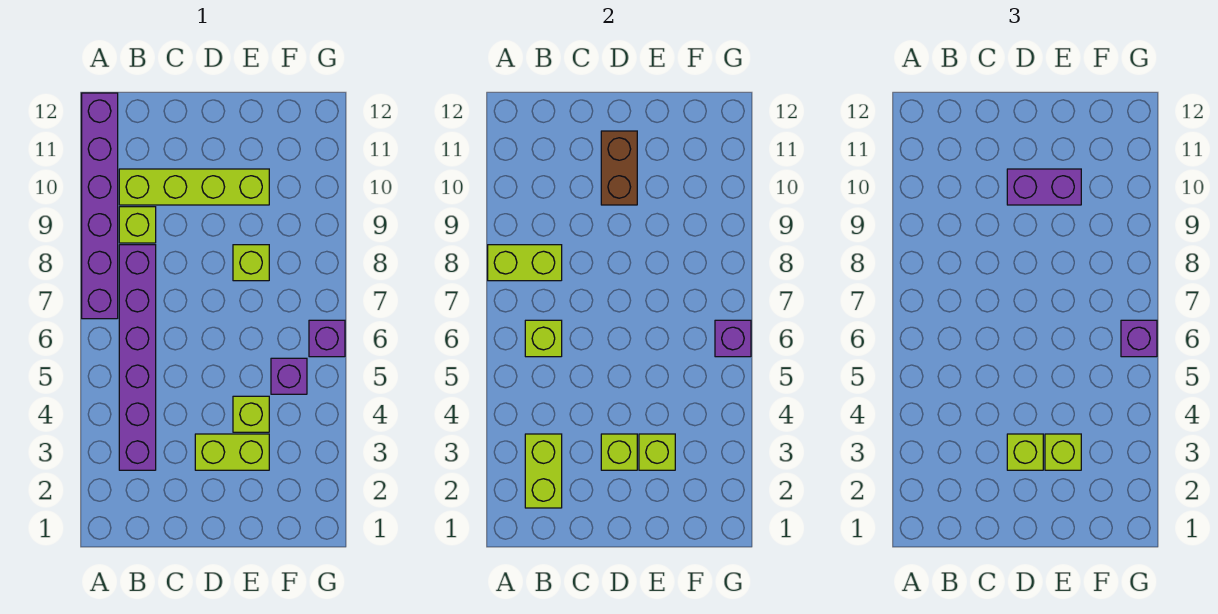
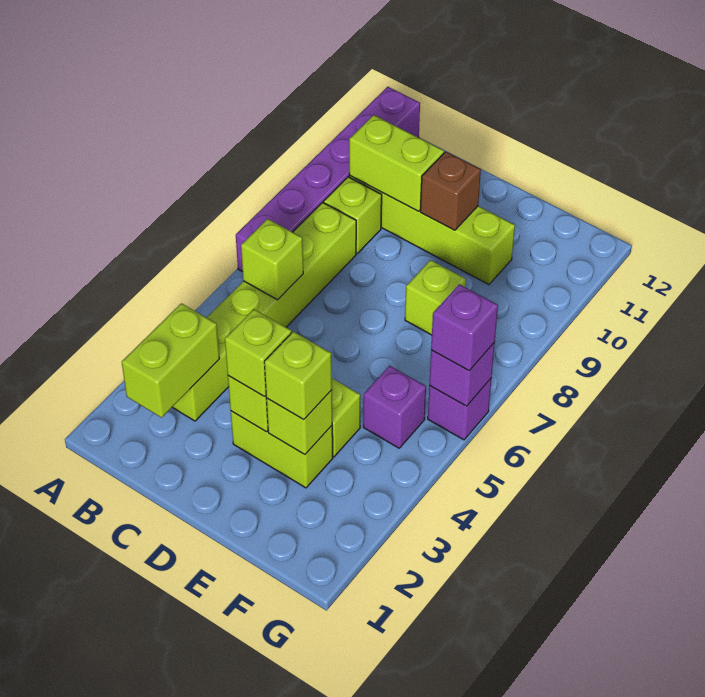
lime brick A8:B8 level 2 -> lime brick B10:C10 level 2
purple brick B3:B8 level 1 -> lime brick B3:B8 level 1
brown brick D10:D11 level 2 -> brown brick D10 level 2
purple brick D10:E10 level 3 -> none

